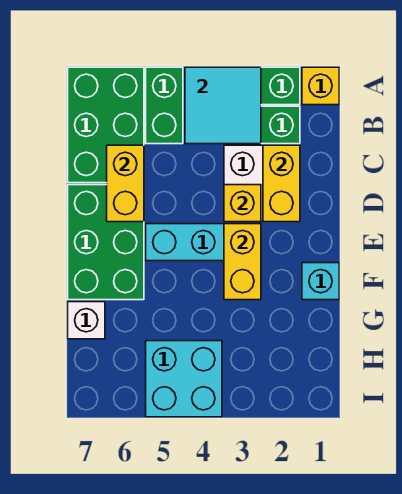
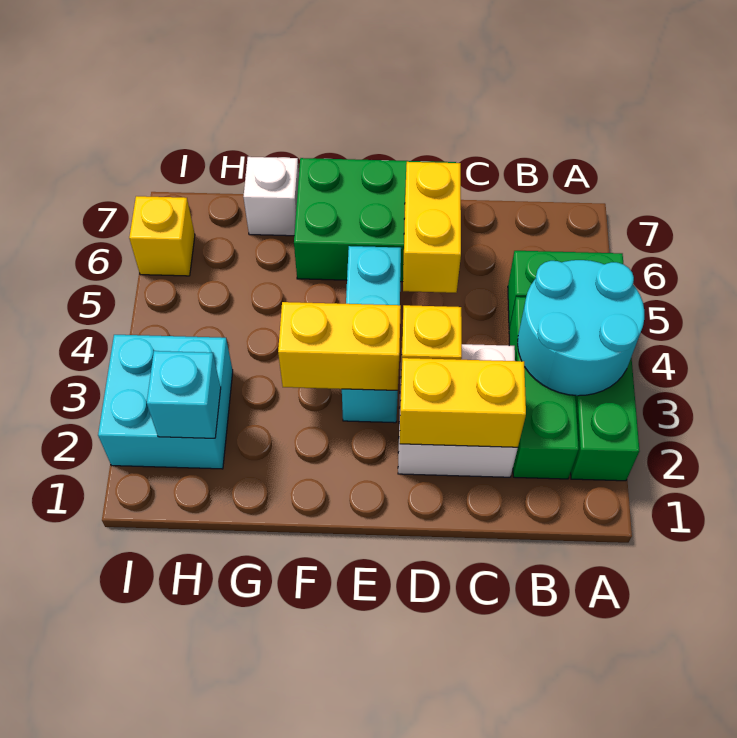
yellow brick A1 level 1 -> yellow brick I6 level 1
cyan tile A3:B4 level 2 -> cyan round brick A3:B4 level 2
green brick A6:C7 level 1 -> none
yellow brick C6:D6 level 2 -> yellow brick D5:D6 level 2
cyan brick F1 level 1 -> cyan brick H2 level 2
cyan brick H4:I5 level 1 -> cyan brick H2:I3 level 1

